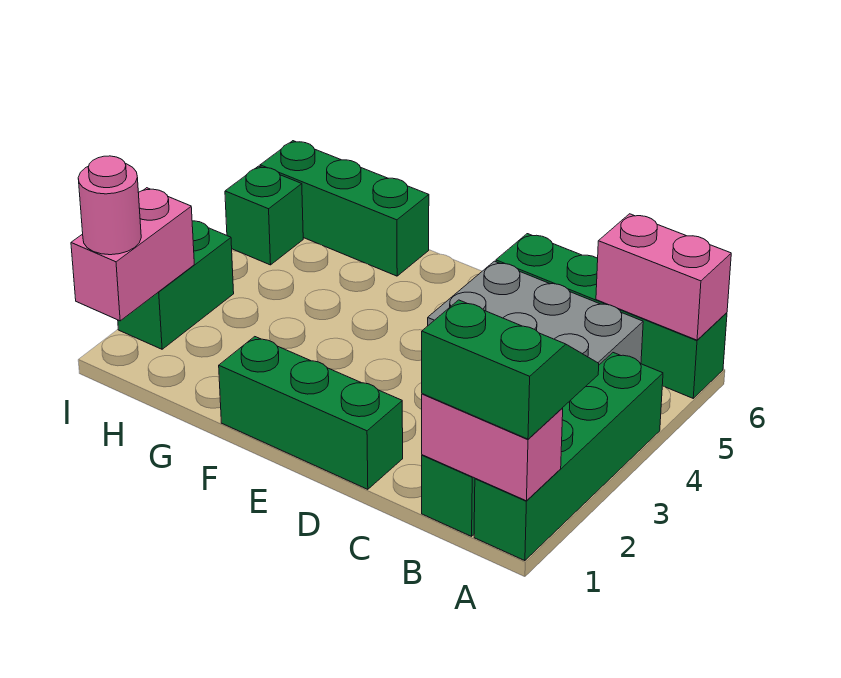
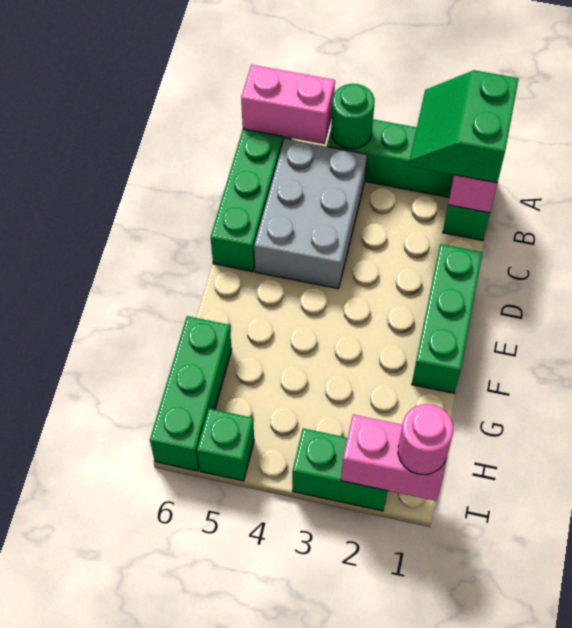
none -> green round brick A4 level 2
pink brick A6:B6 level 2 -> pink brick A5:A6 level 2

